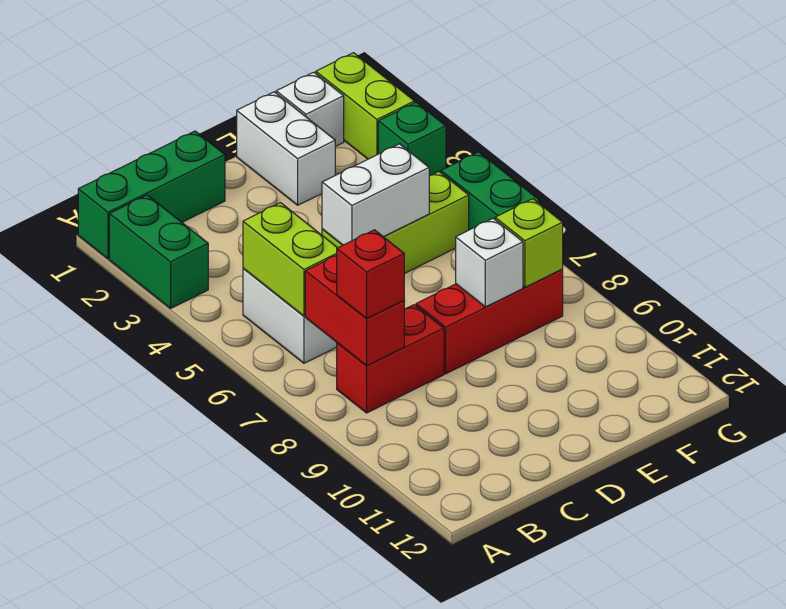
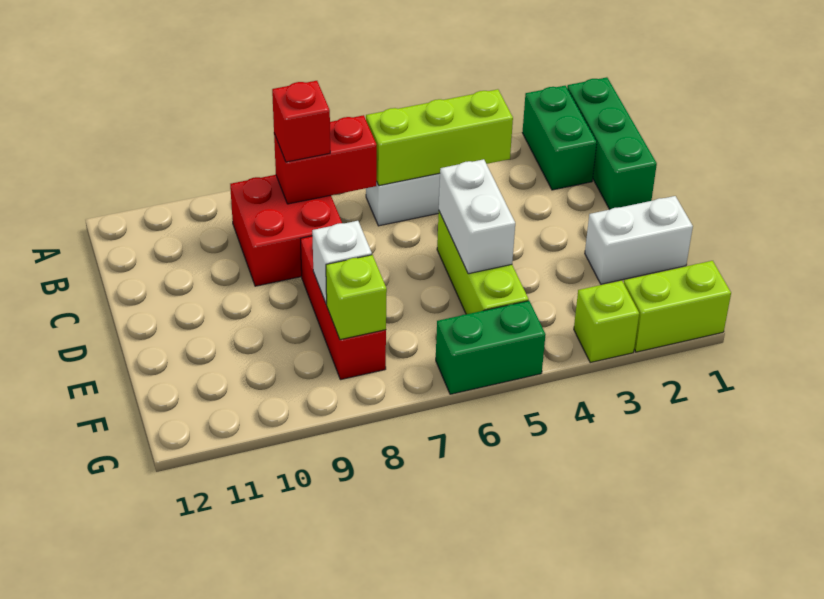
green brick A2:A3 level 1 -> green brick A2:B2 level 1
lime brick B5:B6 level 2 -> lime brick B4:B6 level 2
red brick B8:C8 level 1 -> red brick B8:C9 level 1
white brick F1 level 1 -> none
green brick G3 level 1 -> lime brick G3 level 1

